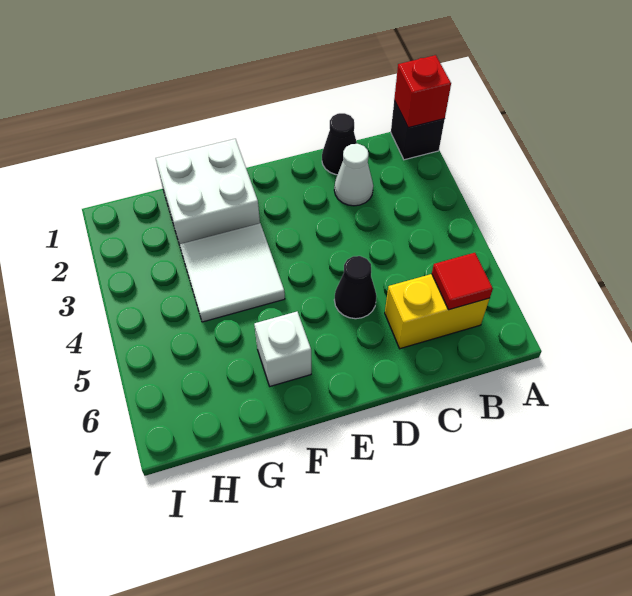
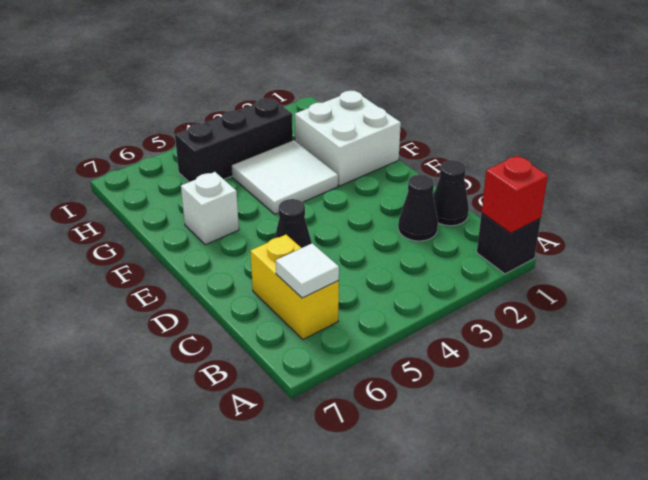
red tile B6 level 2 -> white tile B6 level 2
white cone C2 level 1 -> black cone C2 level 1
none -> black brick H3:H5 level 1

